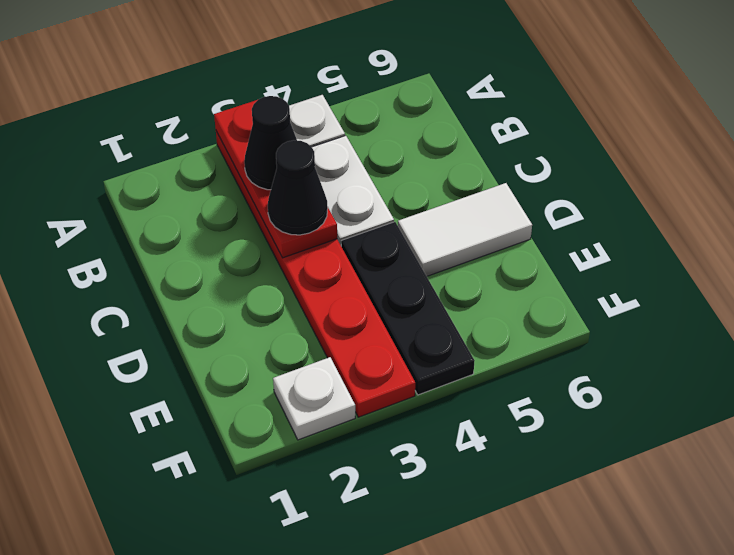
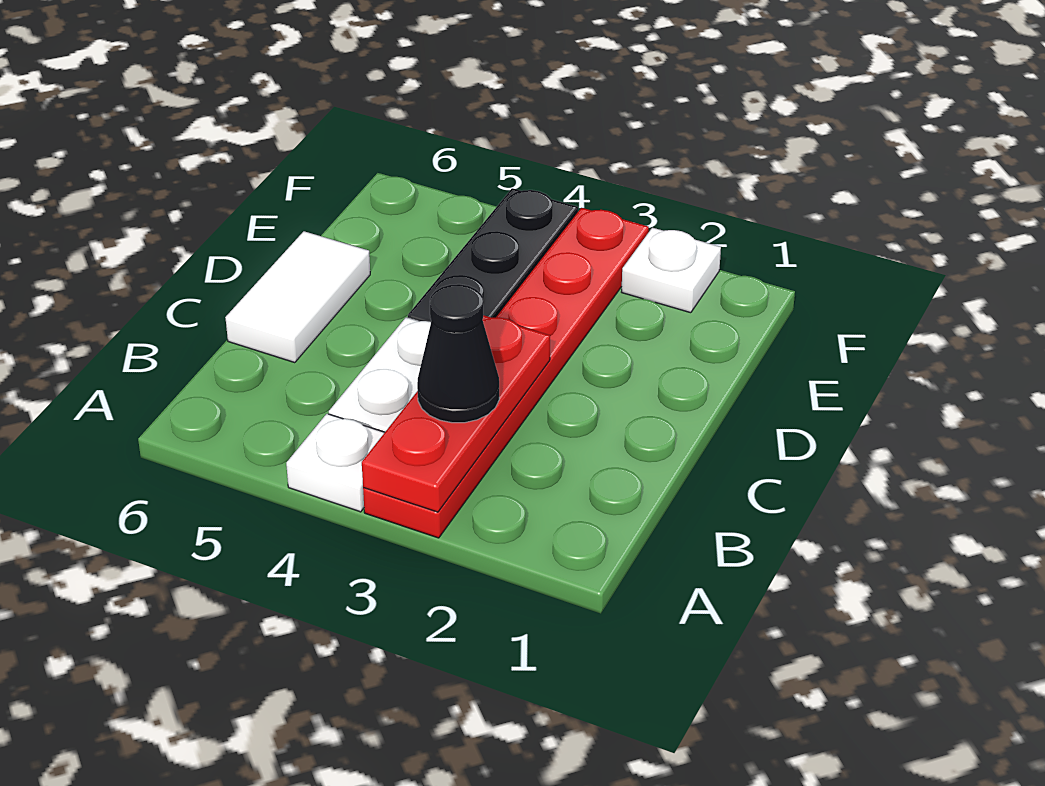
black cone C3 level 3 -> none
white tile D5:D6 level 1 -> white tile C6:D6 level 1

